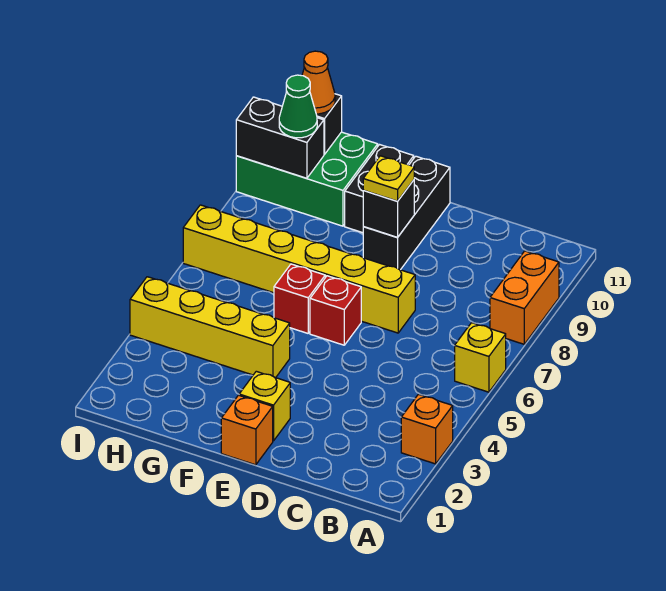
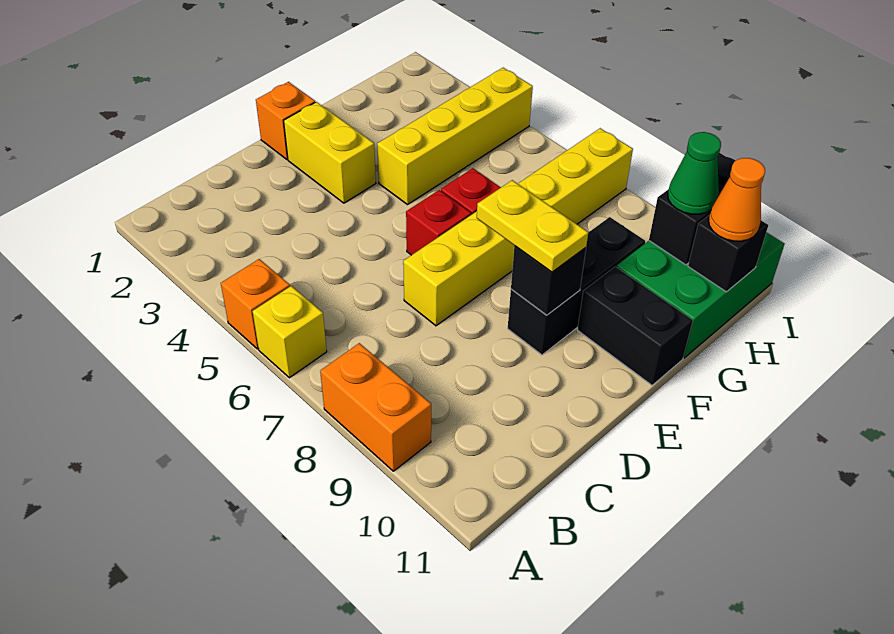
orange brick A3 level 1 -> orange brick A5 level 1
yellow brick E2 level 1 -> yellow brick E2:E3 level 1
black brick E9:E11 level 1 -> black brick E9:G9 level 1
yellow plate E9 level 3 -> yellow plate E8:E9 level 3

